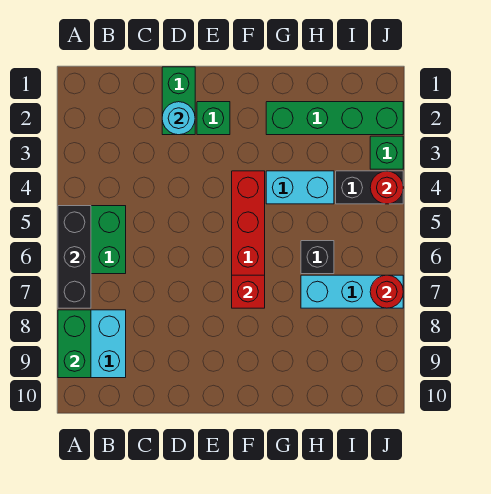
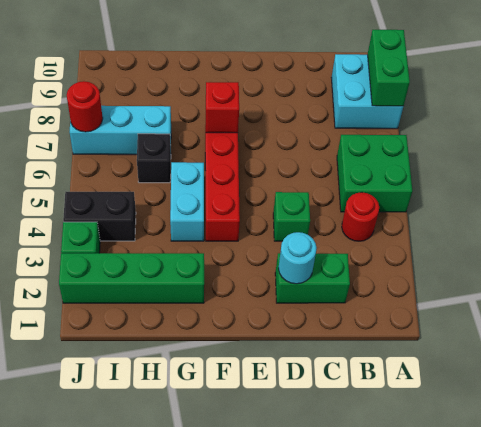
black brick A5:A7 level 2 -> none
green brick D1:D2 level 1 -> green brick C2:D2 level 1
green brick E2 level 1 -> green brick D4 level 1
cyan brick G4:H4 level 1 -> cyan brick G4:G5 level 1
red round brick J4 level 2 -> red round brick B4 level 1

